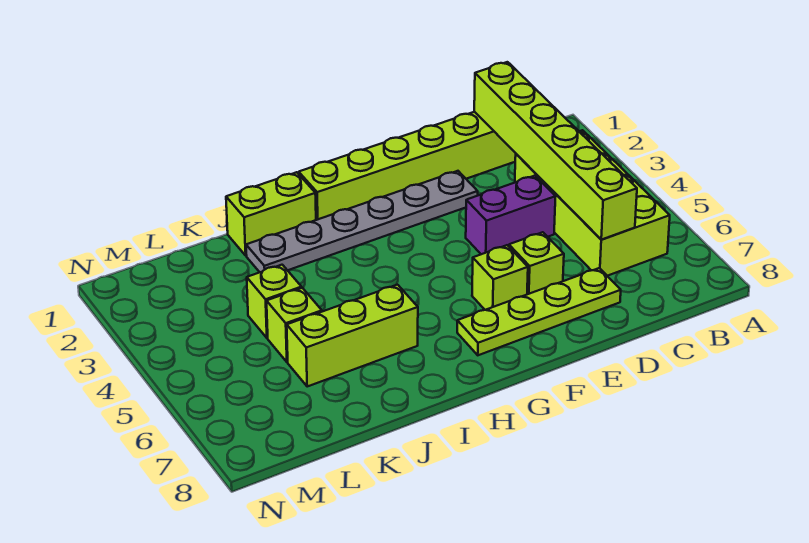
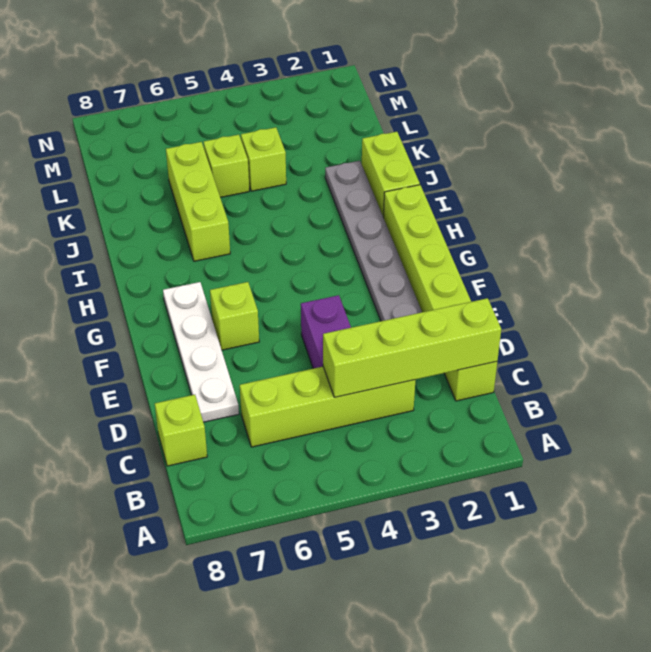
lime brick B3:C6 level 1 -> lime brick C3:C6 level 1
lime brick C1:C6 level 2 -> lime brick C1:C4 level 2
lime plate D7:G7 level 1 -> white plate D7:G7 level 1
lime brick E6 level 1 -> lime brick C8 level 1

